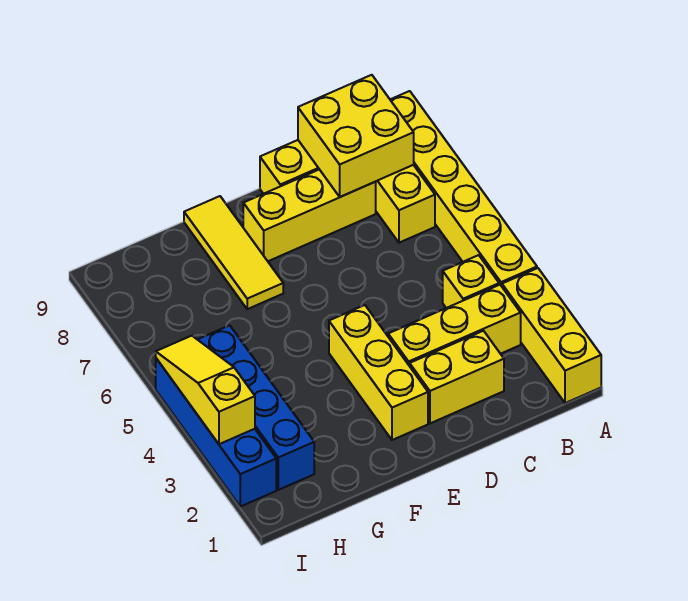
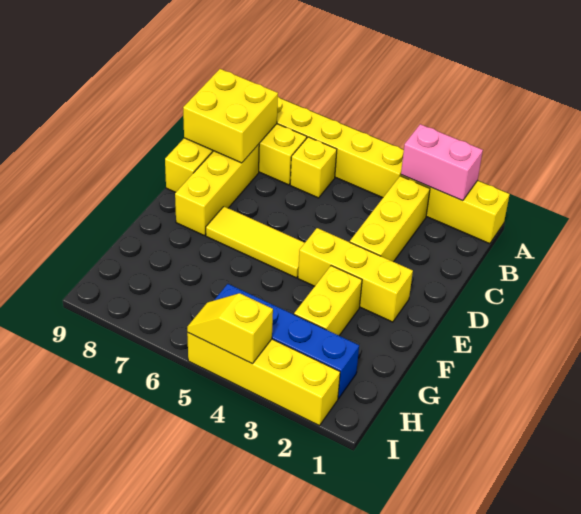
none -> pink brick A2:A3 level 2
yellow brick B4 level 1 -> yellow brick B6 level 1
yellow brick C2:D2 level 1 -> yellow brick F3:G3 level 1
yellow tile F7:F9 level 1 -> yellow tile E5:E7 level 1
blue brick I2:I5 level 1 -> yellow brick I2:I5 level 1
yellow slope I3:I5 level 2 top 3 -> yellow slope I4:I5 level 2 top 4

